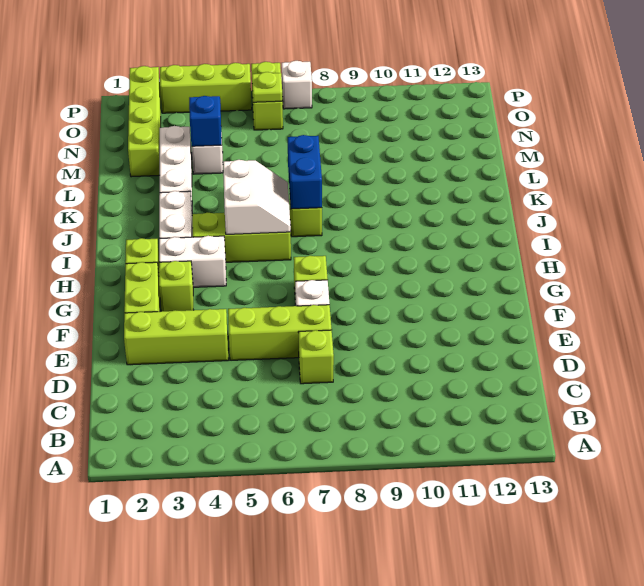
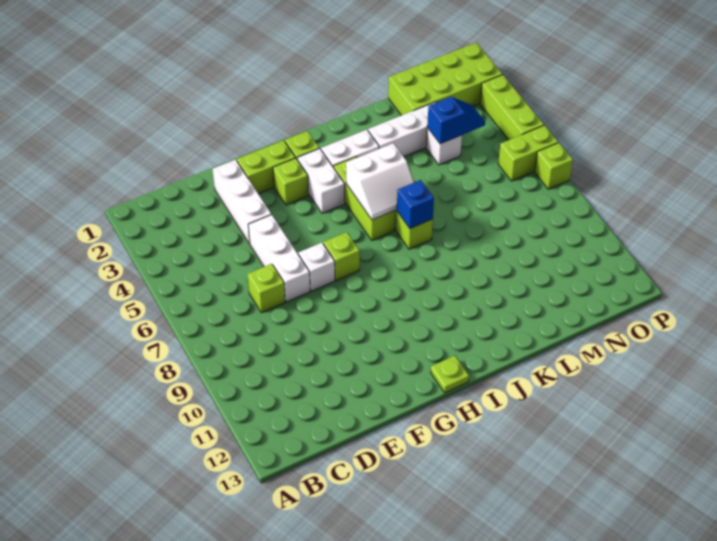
lime brick E2:E4 level 1 -> white brick E2:E4 level 1
lime brick E5:E7 level 1 -> white brick E5:E7 level 1
blue brick J7:K7 level 2 -> blue brick J7 level 2
lime brick M2:P2 level 1 -> lime brick M1:P2 level 1
lime plate O6 level 2 -> lime plate H13 level 1
white brick P7 level 1 -> lime brick P7 level 1

